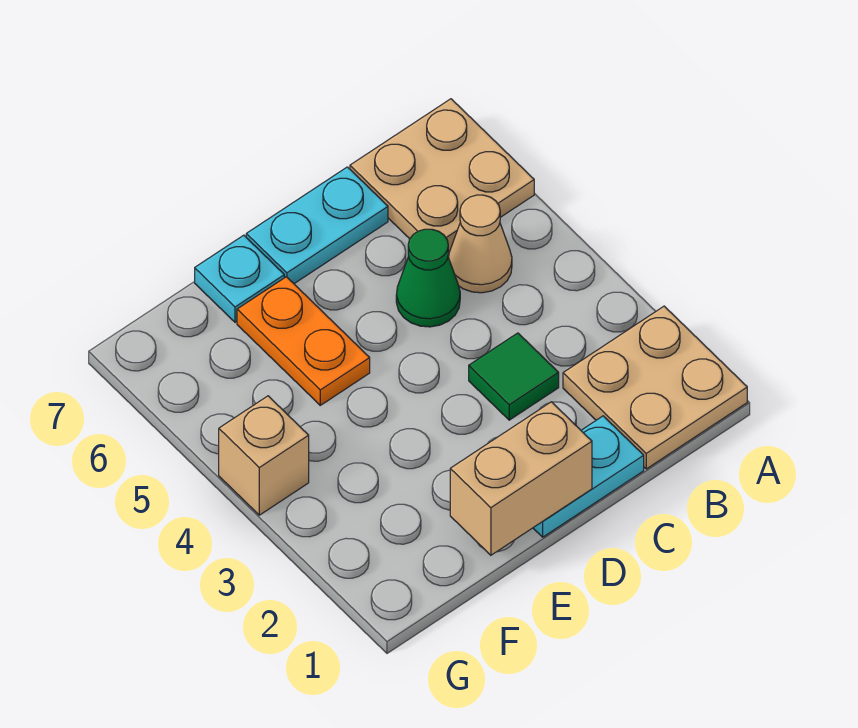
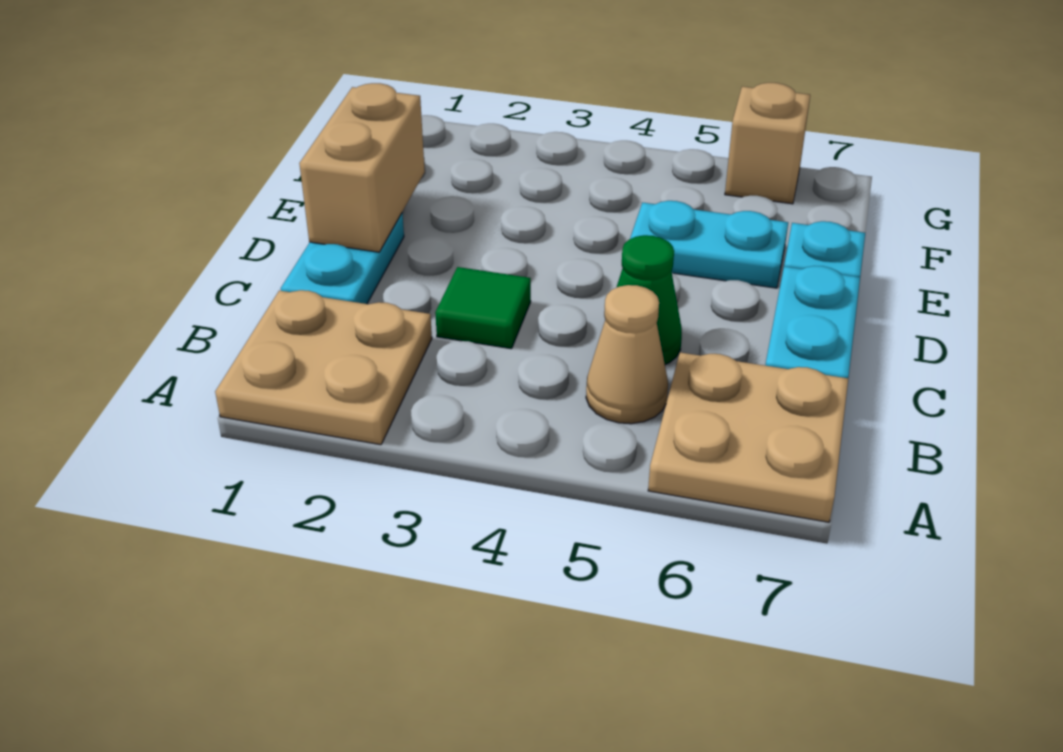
orange plate E5:E6 level 1 -> cyan plate E5:E6 level 1
tan brick G4 level 1 -> tan brick G6 level 1

